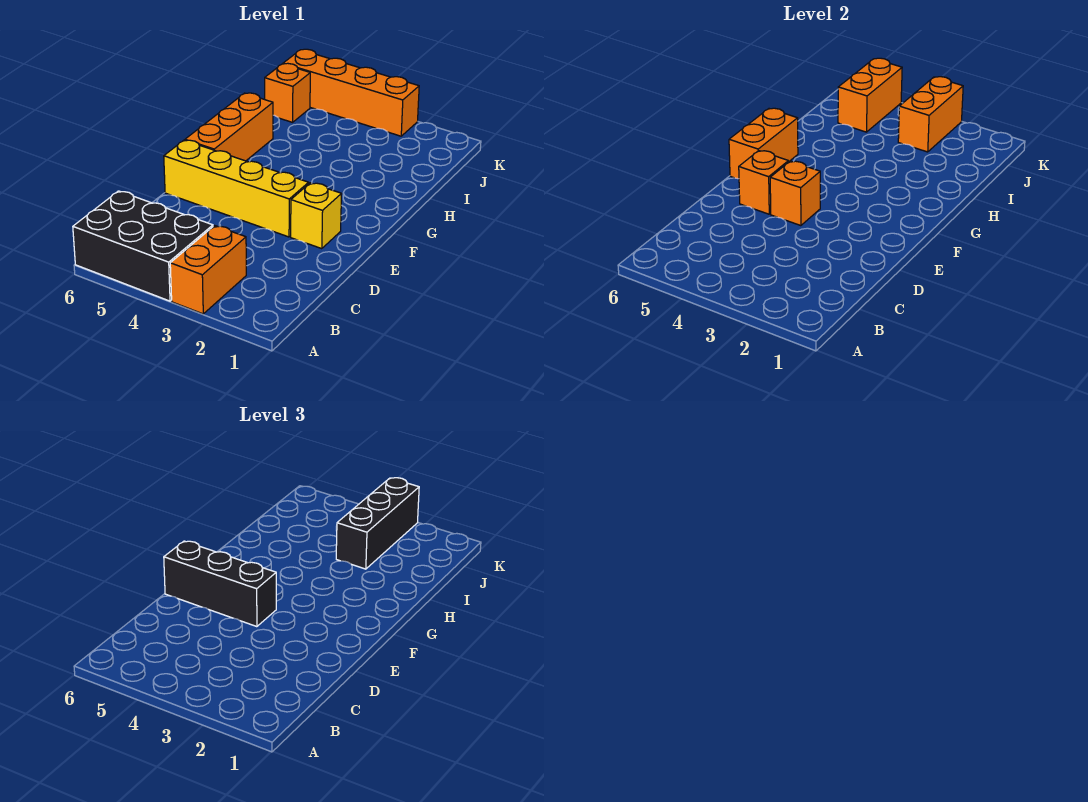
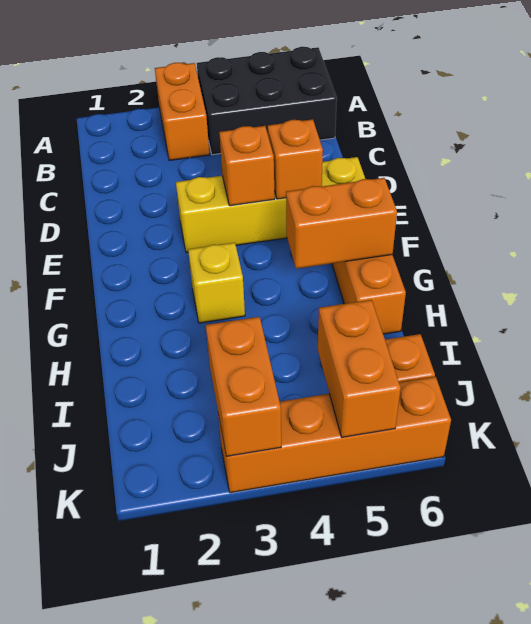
yellow brick E2 level 1 -> yellow brick G3 level 1
black brick E4:E6 level 3 -> none
orange brick F6:G6 level 2 -> orange brick G5:G6 level 2
black brick I3:K3 level 3 -> none

